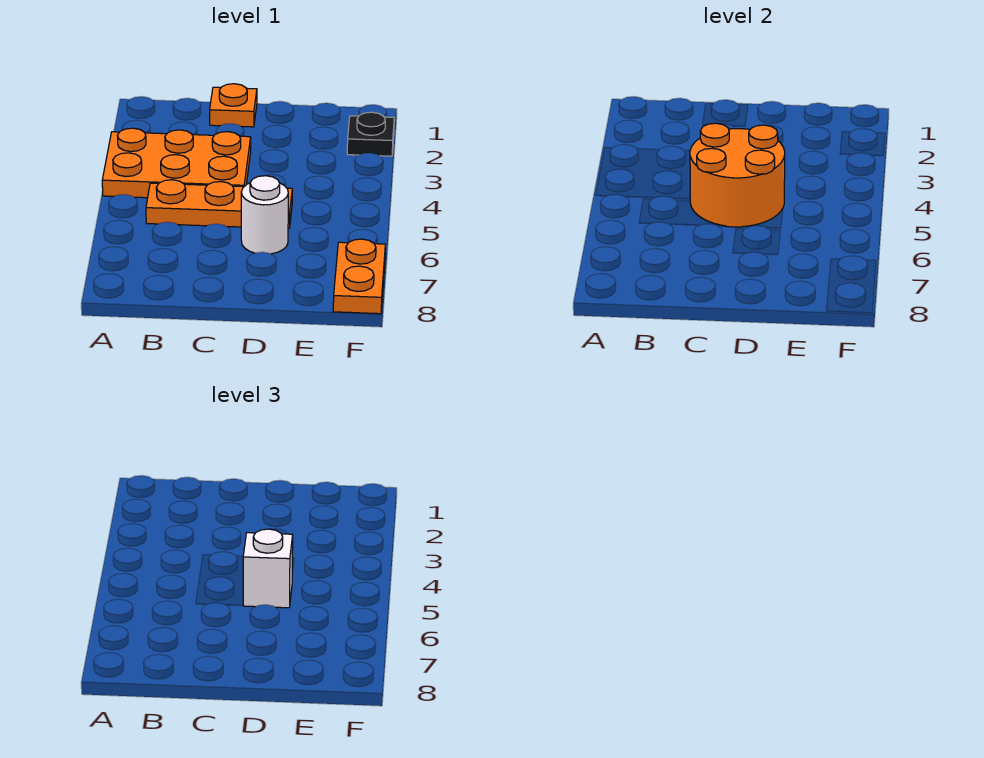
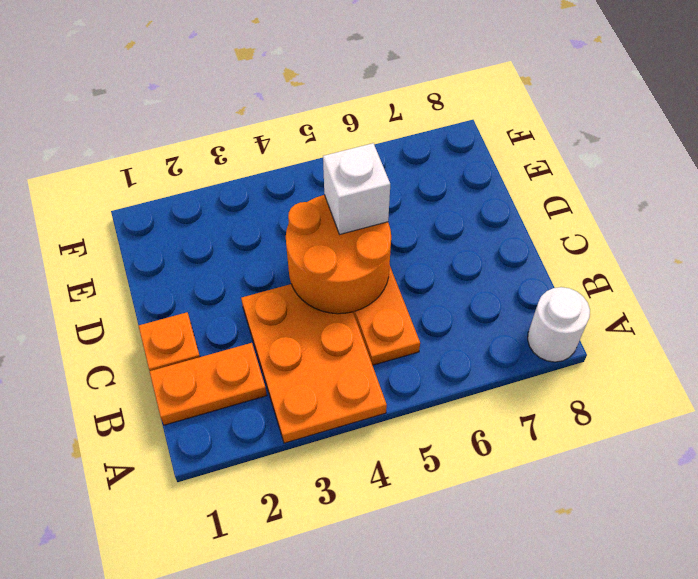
white round brick D6 level 1 -> white round brick A8 level 1
black plate F2 level 1 -> none
orange plate F7:F8 level 1 -> orange plate B1:B2 level 1

